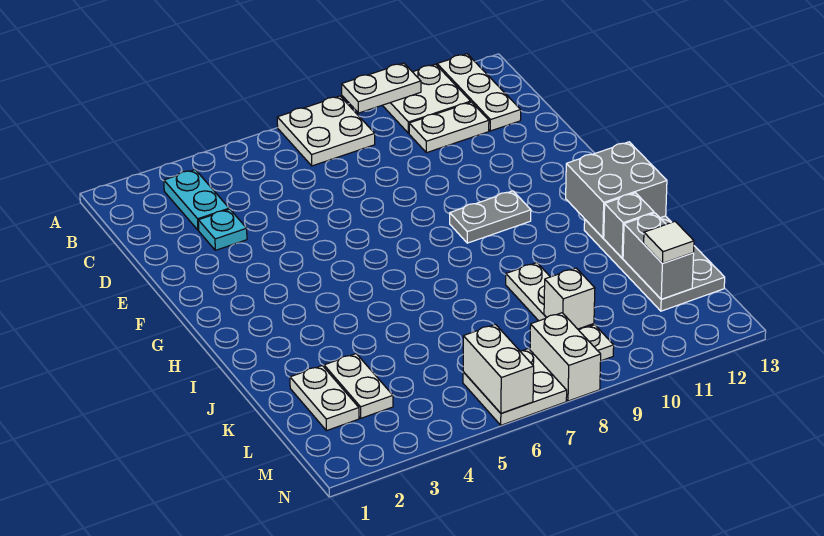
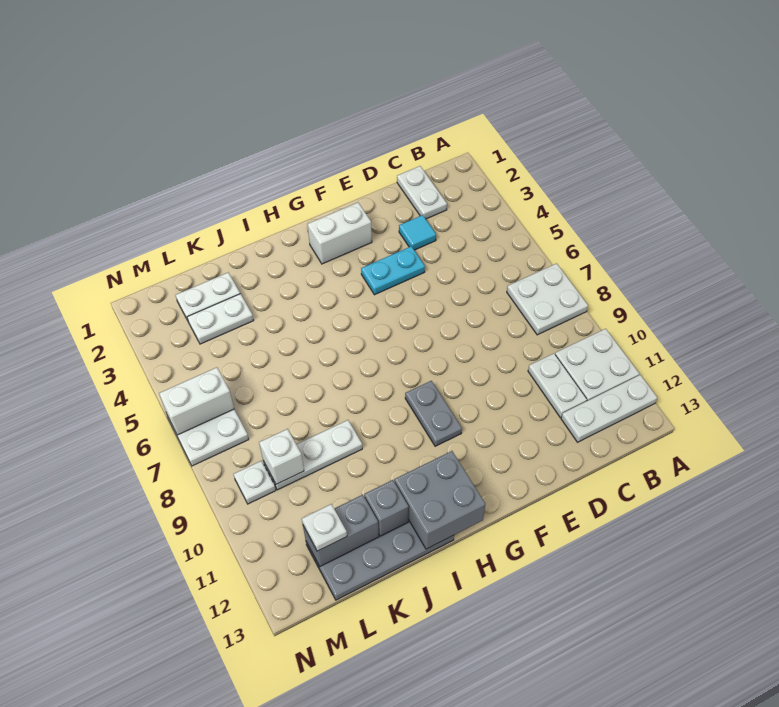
white plate A9:A10 level 2 -> white plate C1:C2 level 1
cyan plate B3:C3 level 1 -> cyan plate E4:F4 level 1
cyan plate D3 level 1 -> cyan tile D3 level 1
white tile L12 level 3 -> white plate L12 level 3
white brick M8:N8 level 1 -> white brick F2:G2 level 1

